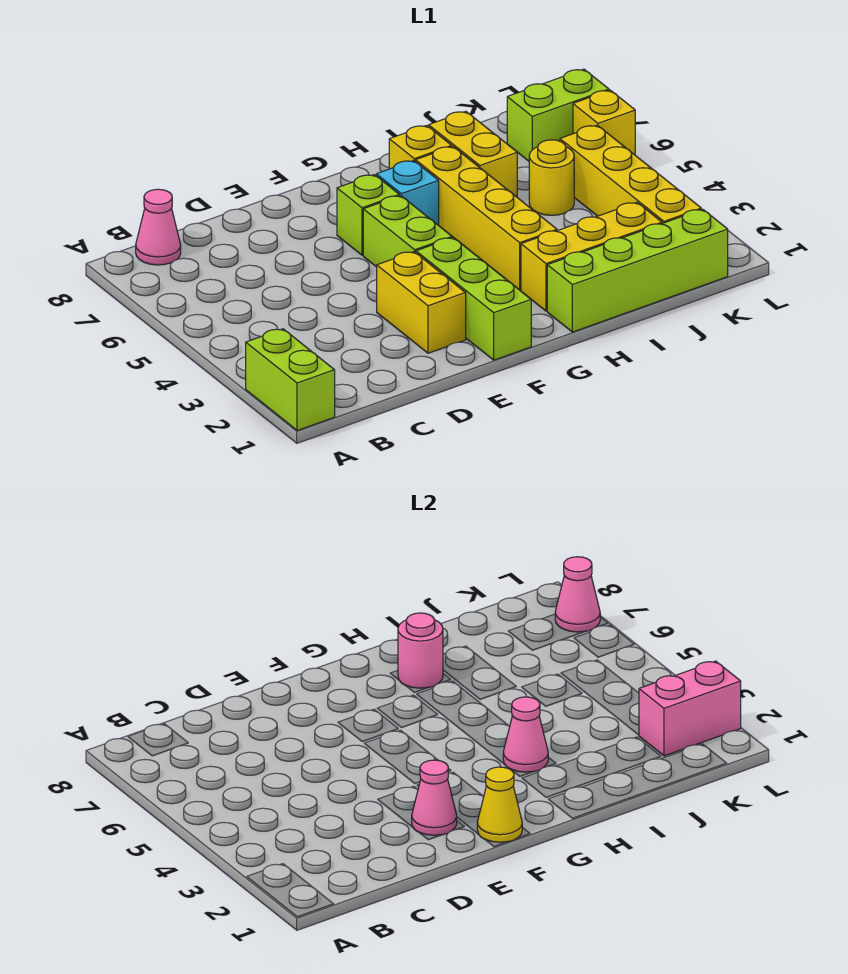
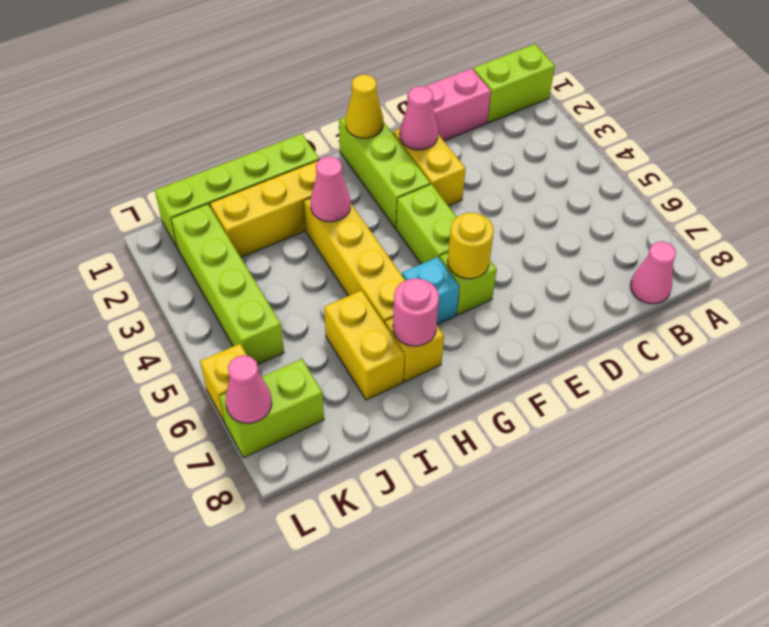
lime brick A1:A2 level 1 -> lime brick A1:B1 level 1
yellow round brick J5 level 1 -> yellow round brick F6 level 2
yellow brick K2:K5 level 1 -> lime brick K2:K5 level 1
pink brick K2:L2 level 2 -> pink brick C1:D1 level 1

